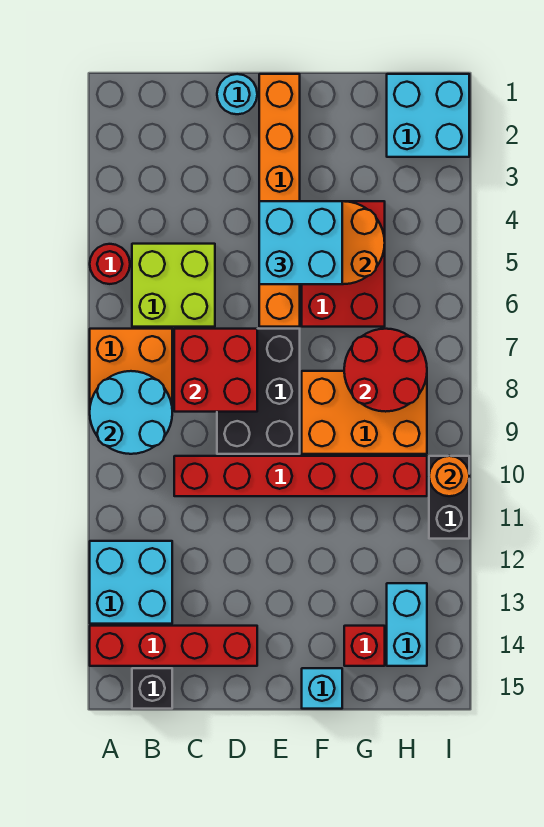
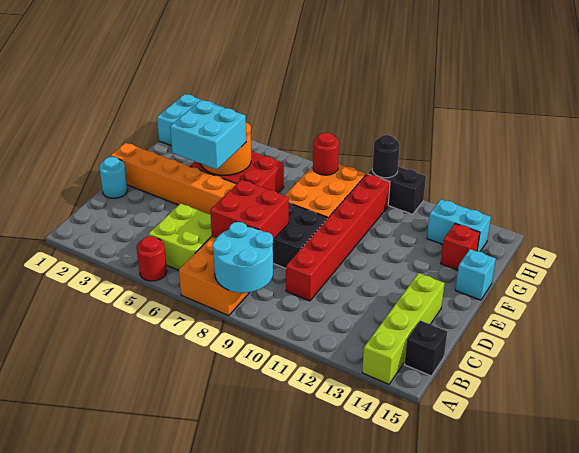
cyan brick A12:B13 level 1 -> none
red brick A14:D14 level 1 -> lime brick A14:D14 level 1
red round brick G7:H8 level 2 -> red round brick H8 level 2
orange round brick I10 level 2 -> black round brick I10 level 2

